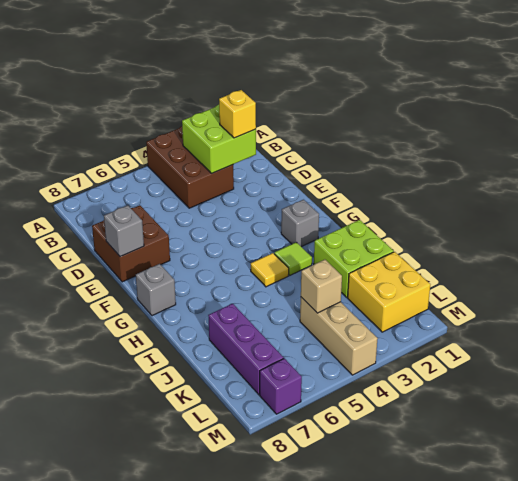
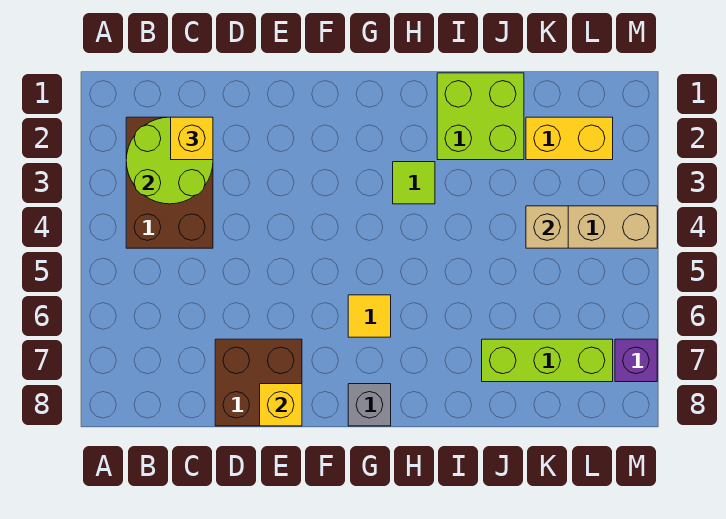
brown brick A3:C4 level 1 -> brown brick B2:C4 level 1
lime brick B2:C3 level 2 -> lime round brick B2:C3 level 2
grey brick E8 level 2 -> yellow brick E8 level 2
grey brick G2 level 1 -> none
yellow tile H4 level 1 -> yellow tile G6 level 1
purple brick J7:L7 level 1 -> lime brick J7:L7 level 1
yellow brick K1:L2 level 1 -> yellow brick K2:L2 level 1

